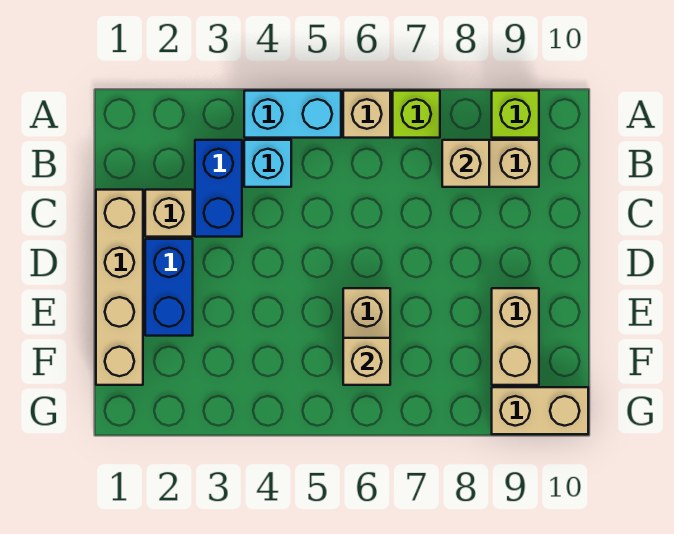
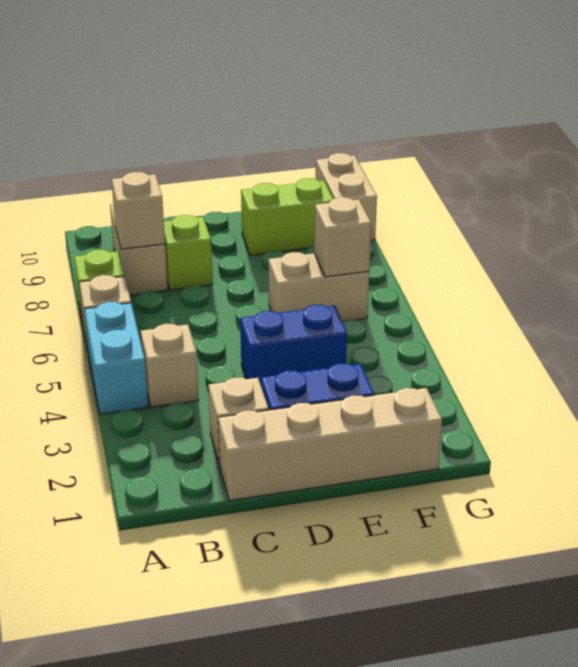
lime brick A9 level 1 -> lime brick C8 level 1
blue brick B3:C3 level 1 -> blue brick D4:E4 level 1
cyan brick B4 level 1 -> tan brick B4 level 1
tan brick E9:F9 level 1 -> lime brick E9:F9 level 1

